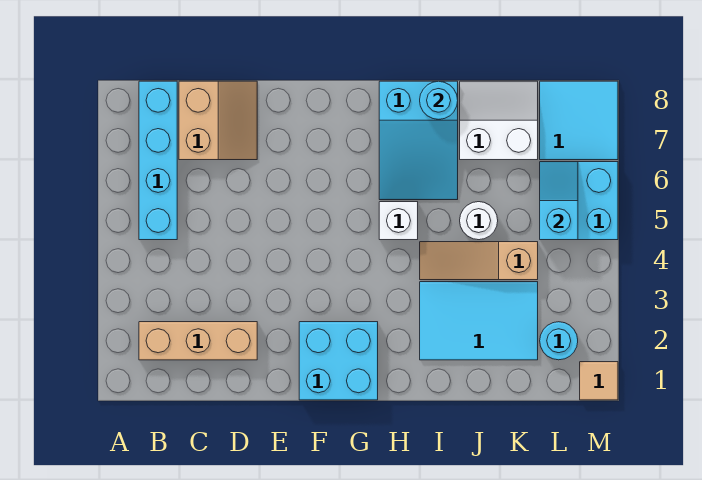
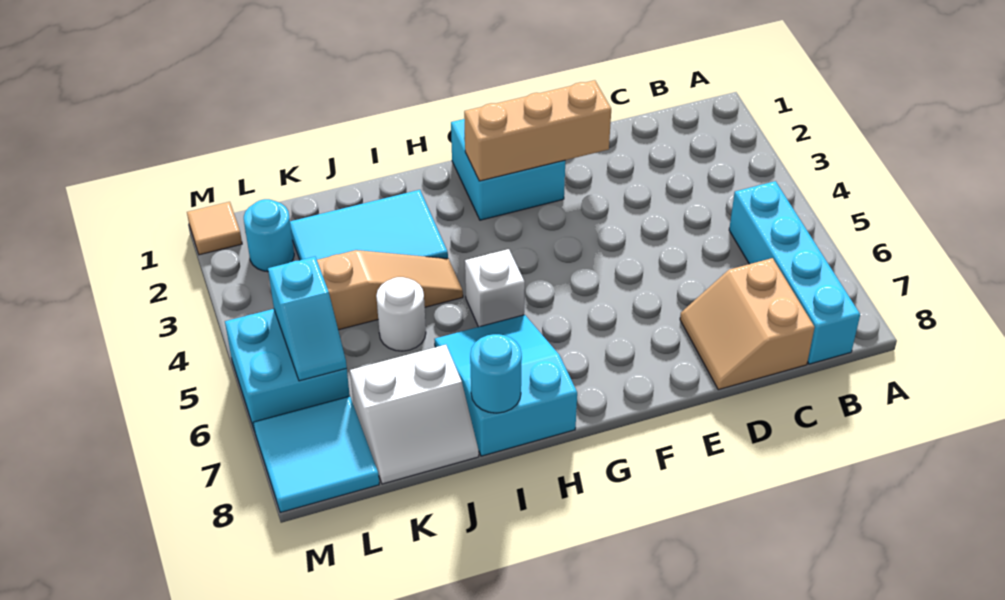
tan brick B2:D2 level 1 -> tan brick E2:G2 level 2

